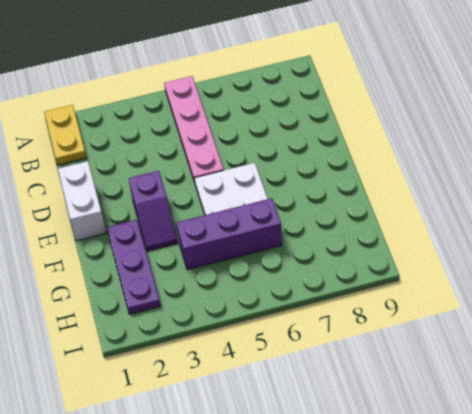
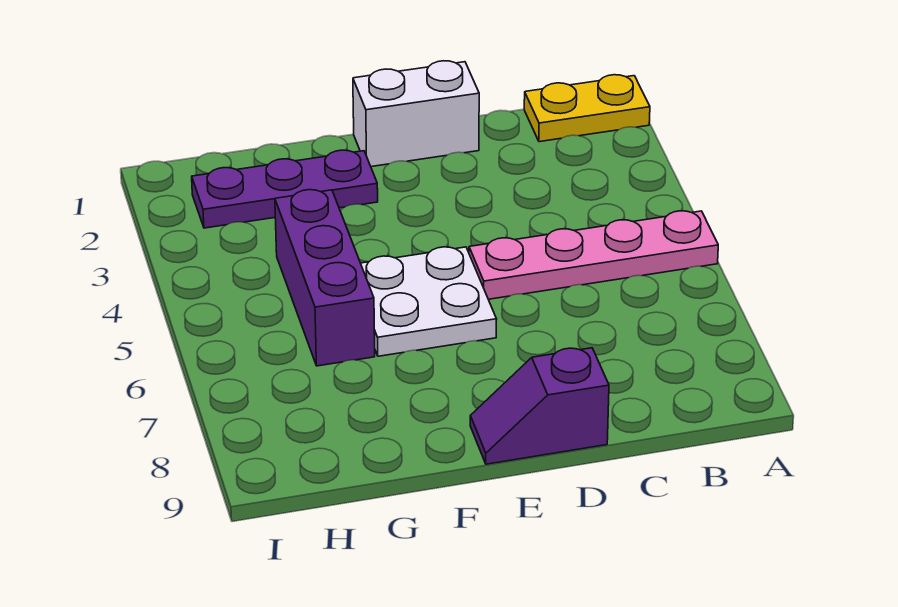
purple slope E3:F3 level 1 top E -> purple slope D9:E9 level 1 top D

